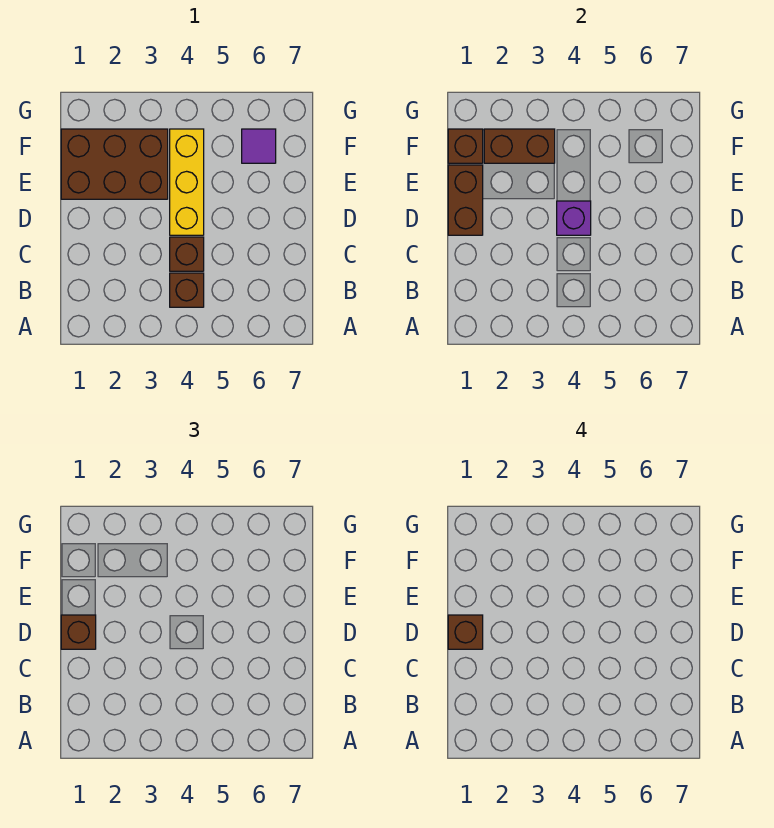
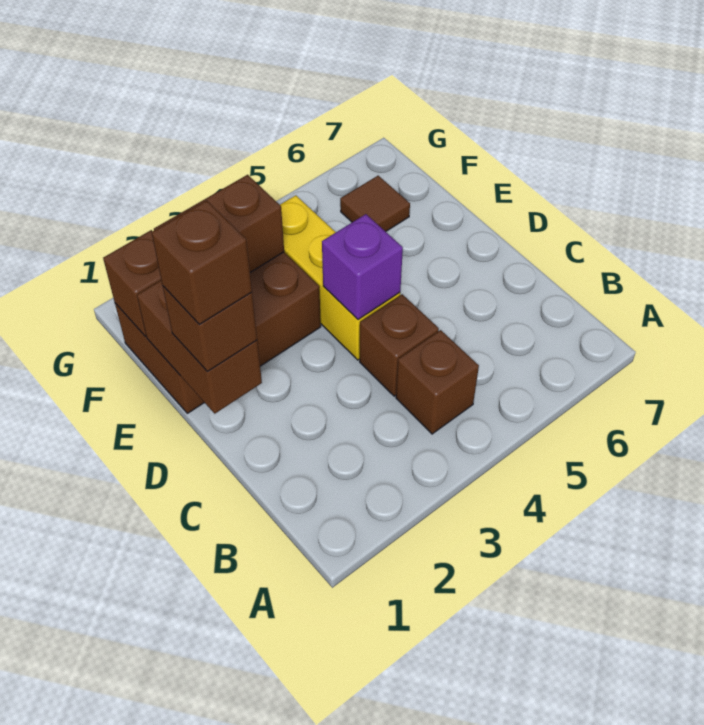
purple tile F6 level 1 -> brown tile F6 level 1

